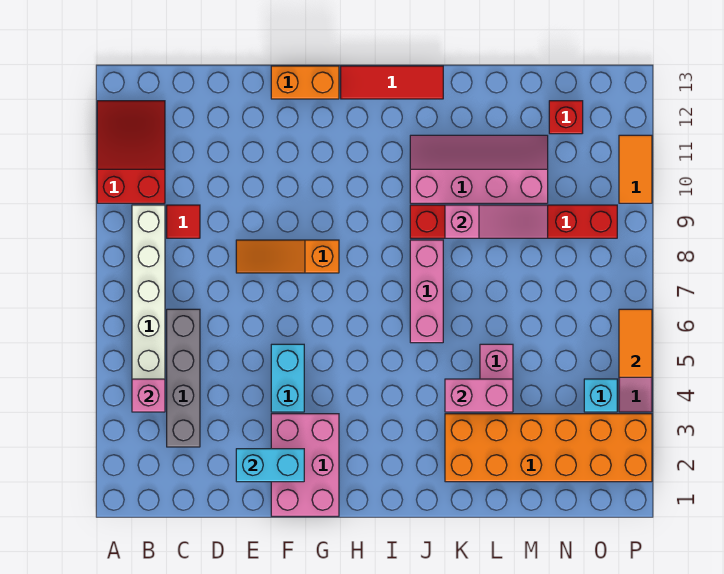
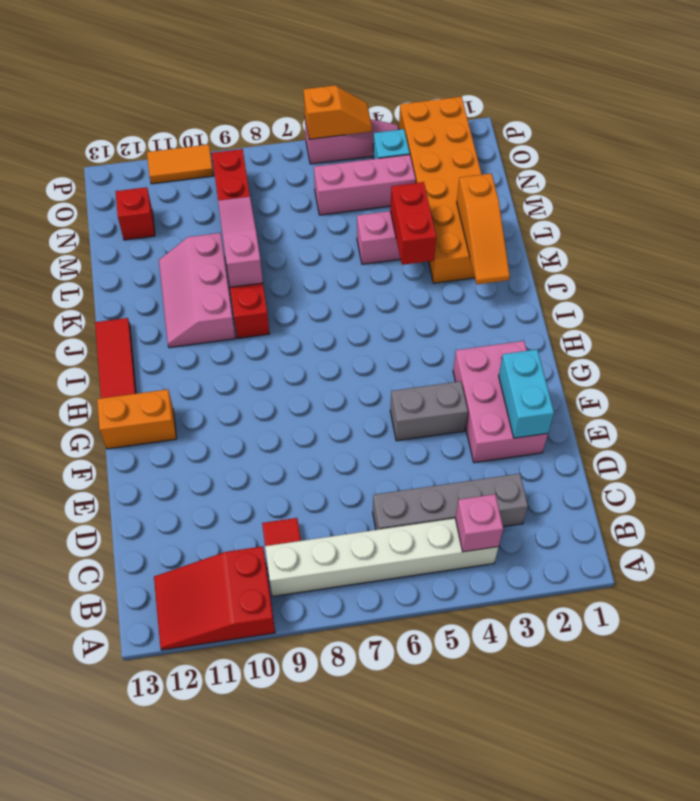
orange slope E8:G8 level 1 top G -> orange slope J2:L2 level 2 top L
pink brick F1:G3 level 1 -> pink brick E2:G3 level 1
cyan brick F4:F5 level 1 -> grey brick F4:F5 level 1
orange brick F13:G13 level 1 -> orange brick G12:G13 level 1
pink brick J6:J8 level 1 -> pink brick N4:N6 level 1
pink slope J10:M11 level 1 top 10 -> pink slope J10:L11 level 1 top 10
pink brick K4:L4 level 2 -> red brick K4:L4 level 2
orange tile P5:P6 level 2 -> orange slope P5:P6 level 2 top 6

